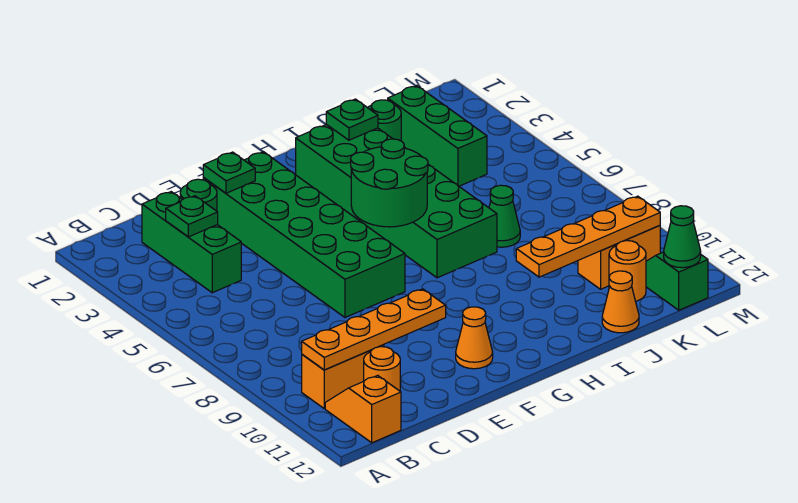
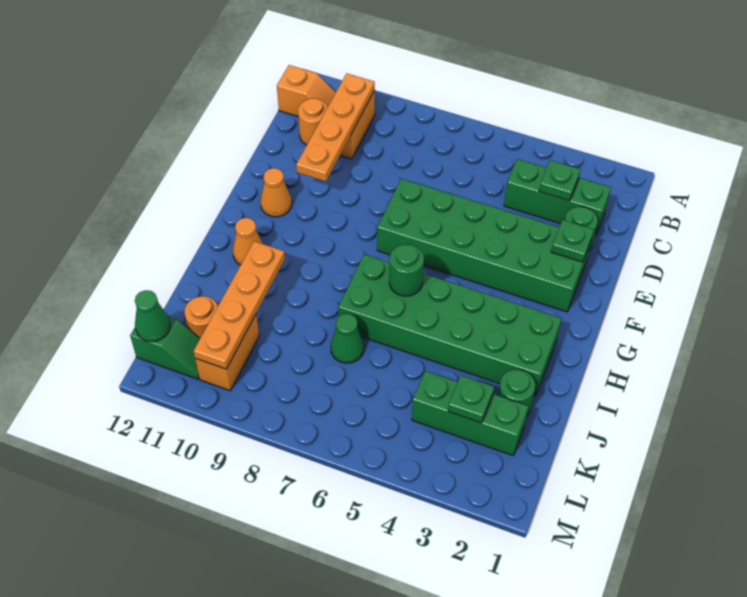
green round brick G5:H6 level 2 -> green round brick H6 level 2
green plate I2 level 2 -> green plate K3 level 2
orange cone J12 level 1 -> orange cone H11 level 1

